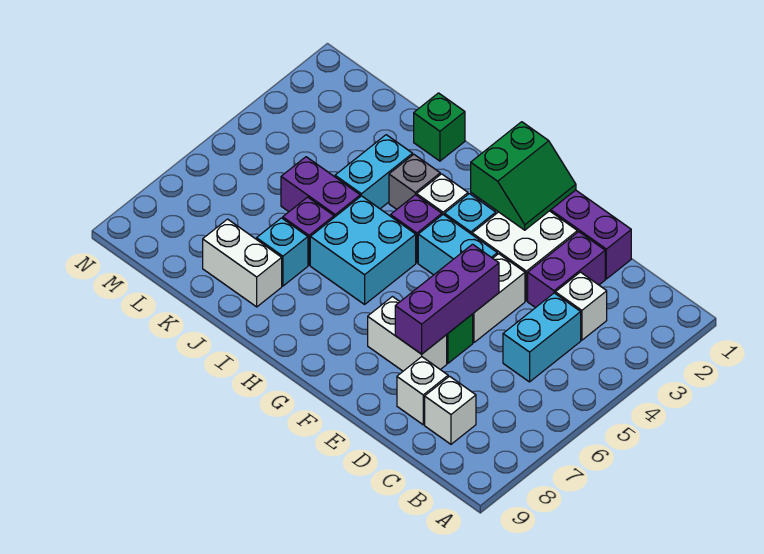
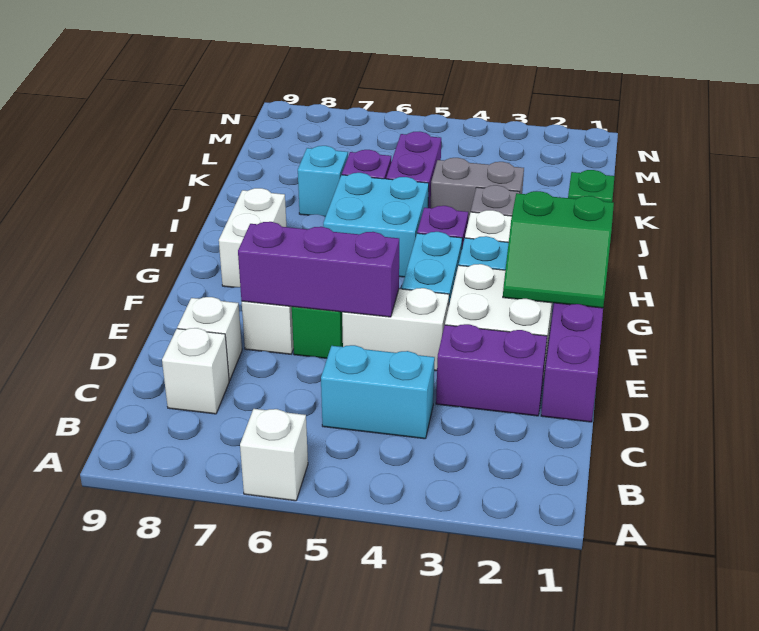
white brick C3 level 1 -> white brick A6 level 1
cyan brick J3:J4 level 1 -> grey brick J3:J4 level 1
white brick J8:K8 level 1 -> white brick G8:H8 level 1

